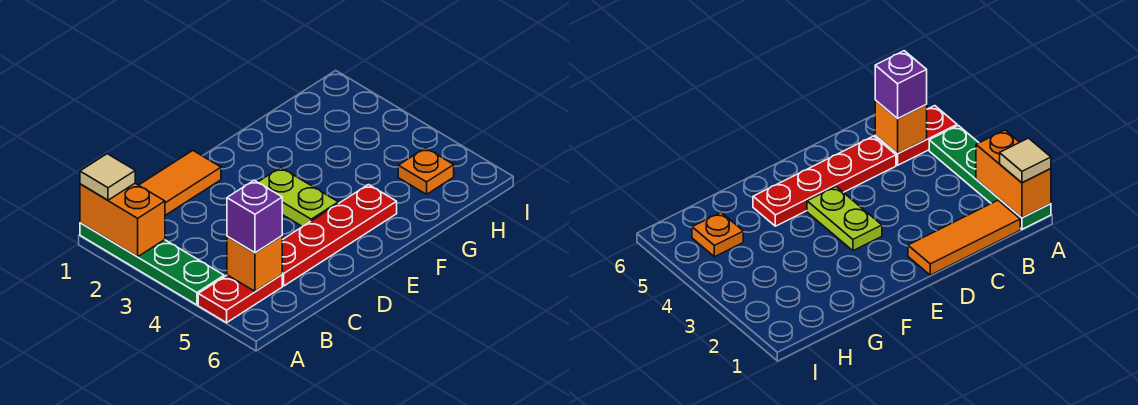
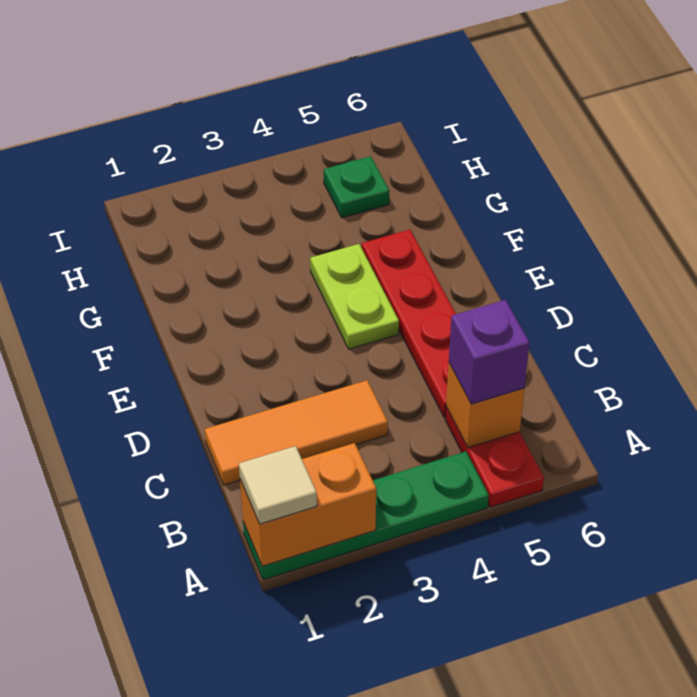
orange tile B1:D1 level 1 -> orange tile C1:C3 level 1
lime plate E3:E4 level 1 -> lime plate E4:F4 level 1
orange plate H5 level 1 -> green plate H5 level 1

